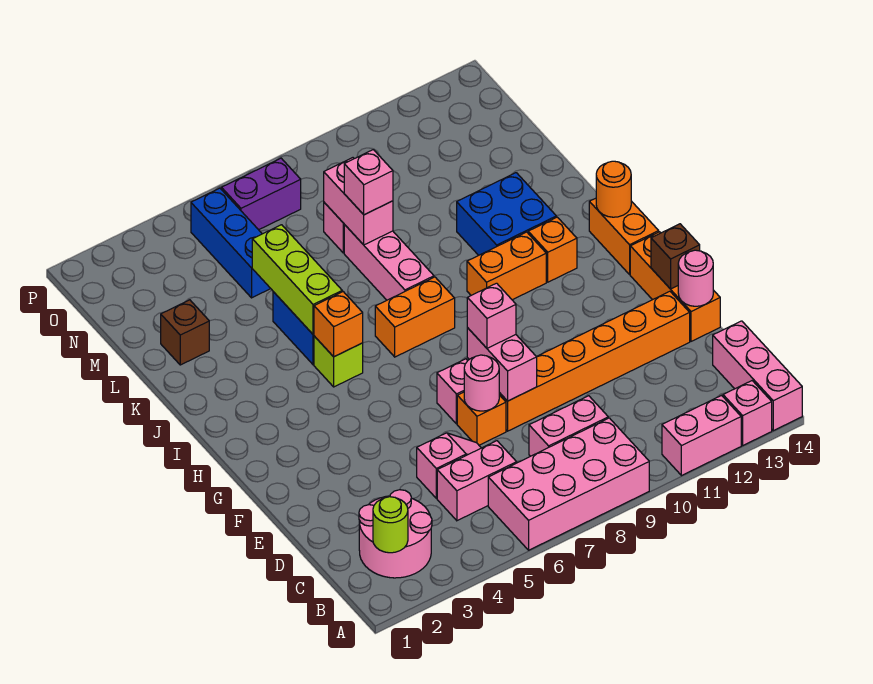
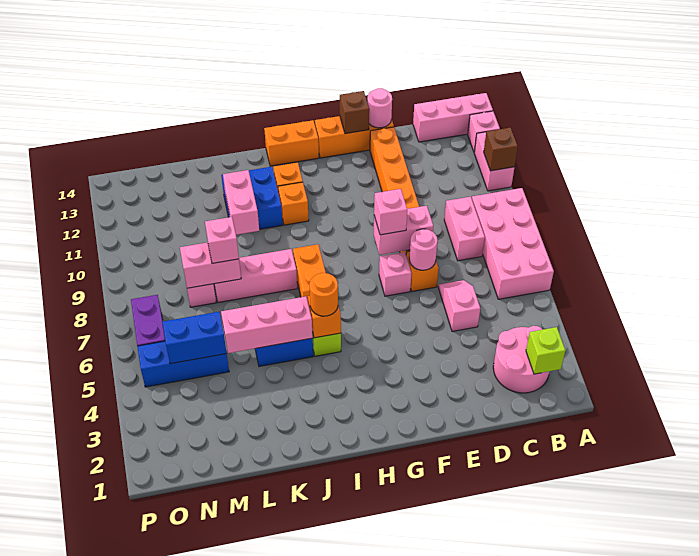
lime round brick B2 level 2 -> lime brick B2 level 2
pink brick C5:C6 level 1 -> pink brick K10:K11 level 2
orange brick I10:I11 level 1 -> orange brick I11 level 1
orange round brick I14 level 2 -> orange round brick I5 level 3
lime brick J5:L5 level 2 -> pink brick J5:L5 level 2
brown brick L2 level 1 -> brown brick A11 level 2
none -> blue brick M5:N5 level 2

